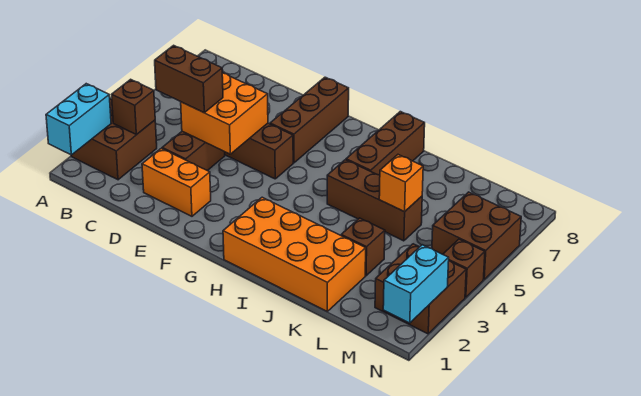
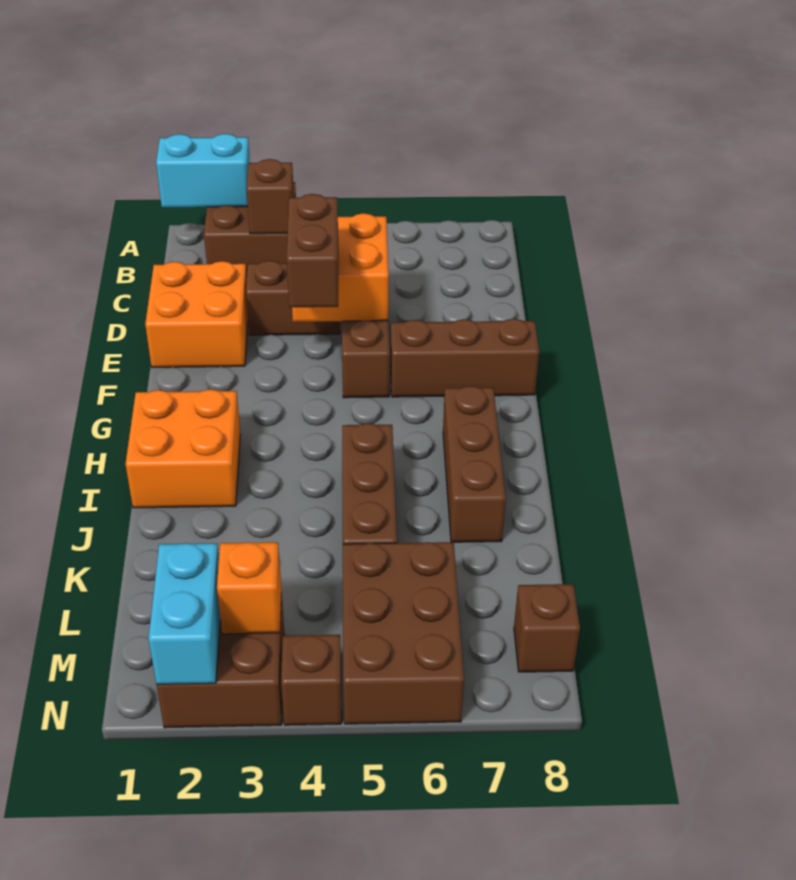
brown brick C4:D4 level 3 -> brown brick E4:F4 level 3
orange brick D2:E2 level 1 -> orange brick D1:E2 level 1
orange brick H1:K2 level 1 -> orange brick H1:I2 level 1
brown brick I6:I8 level 1 -> brown brick H7:J7 level 1
brown brick K3 level 1 -> brown brick M8 level 1
orange brick K5 level 2 -> orange brick M3 level 2
brown brick M5:N6 level 1 -> brown brick L5:N6 level 1
cyan brick N1:N2 level 2 -> cyan brick M2:N2 level 2

